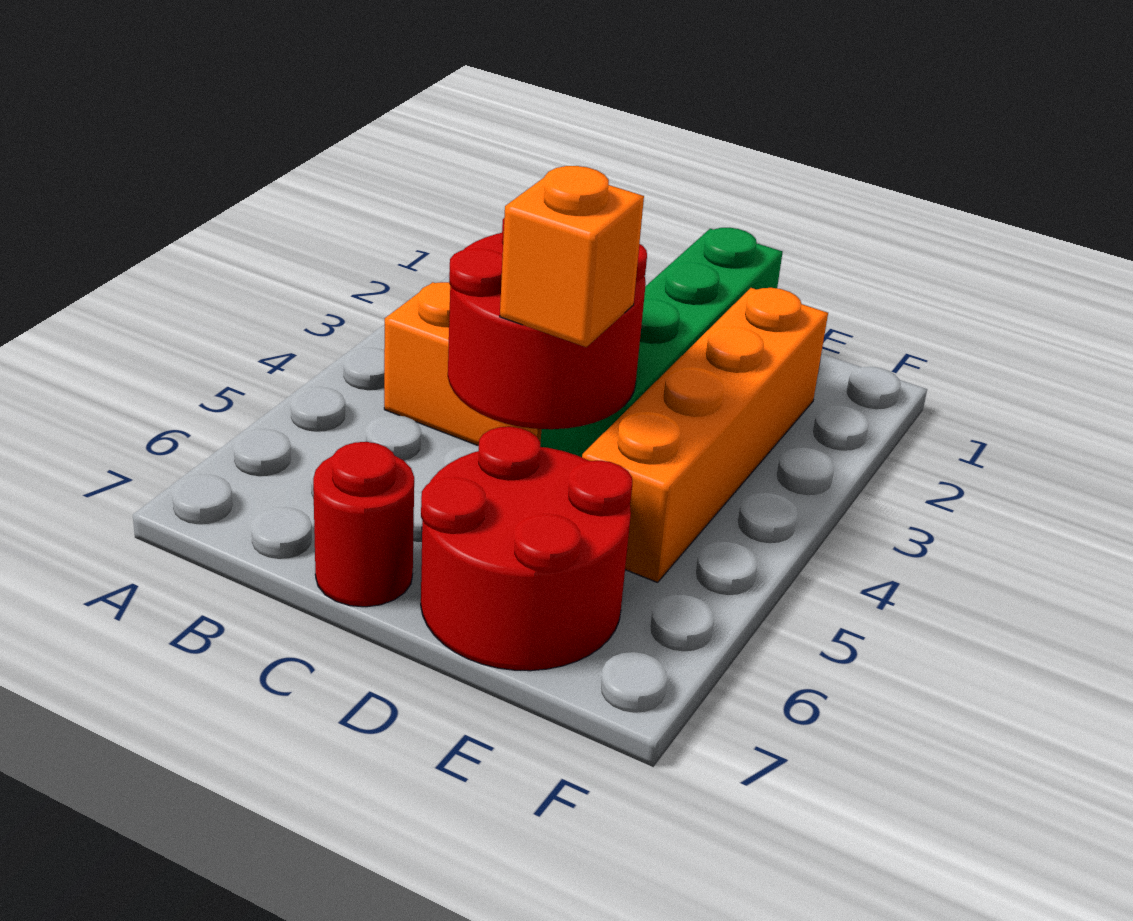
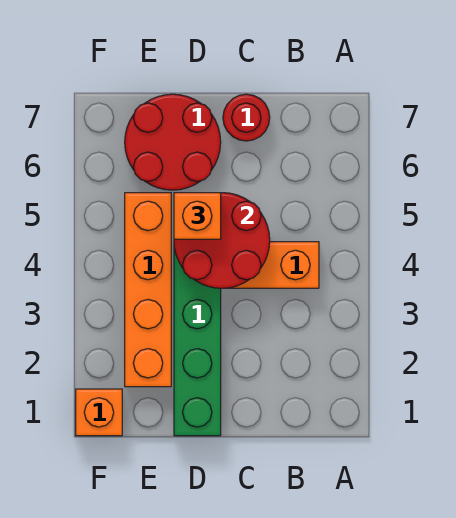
none -> orange brick F1 level 1

